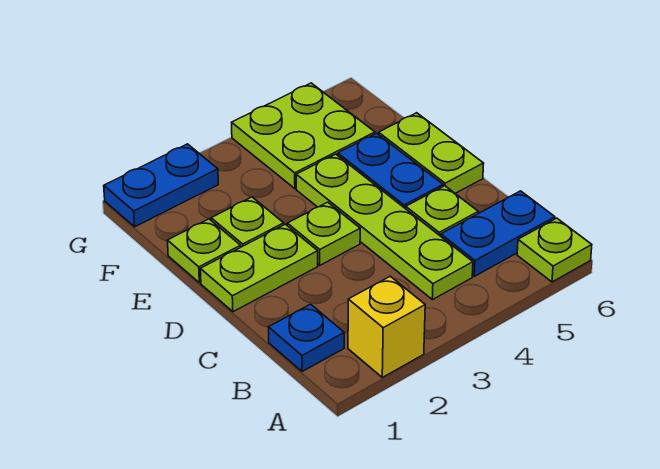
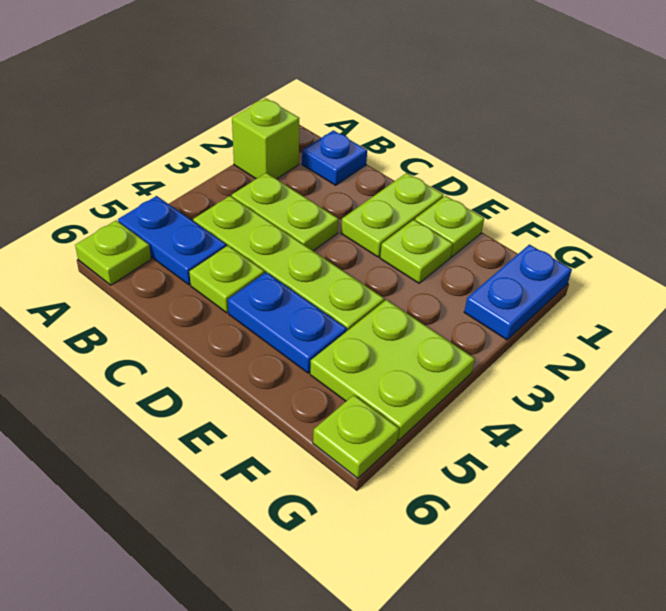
yellow brick A2 level 1 -> lime brick A2 level 1
blue plate B5:B6 level 1 -> blue plate A5:B5 level 1
lime plate D3 level 1 -> lime plate G6 level 1
lime plate D6:E6 level 1 -> lime plate B3:C3 level 1

